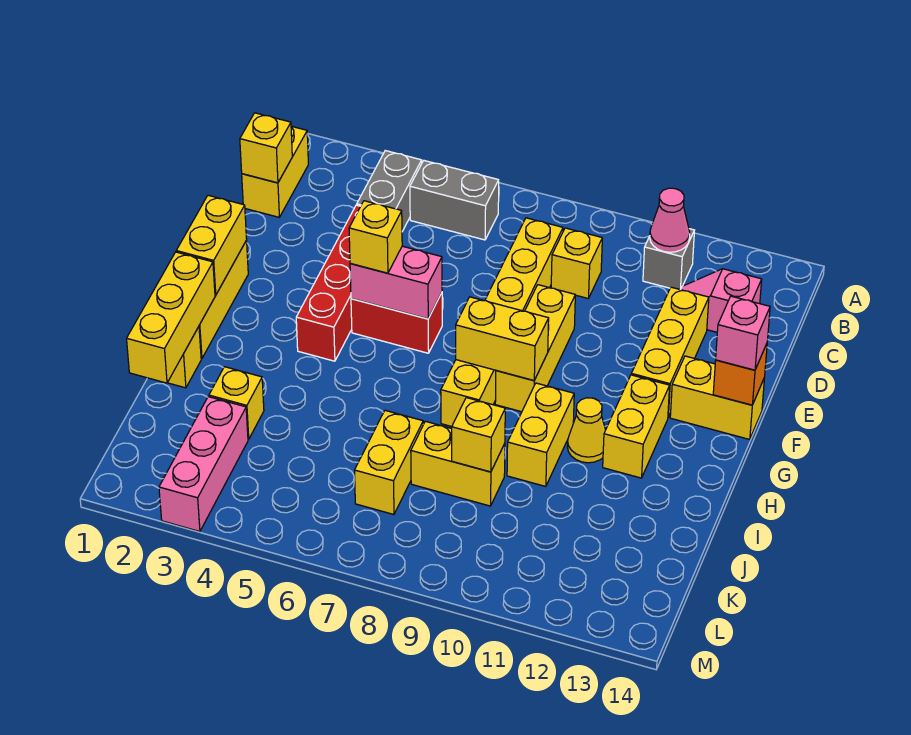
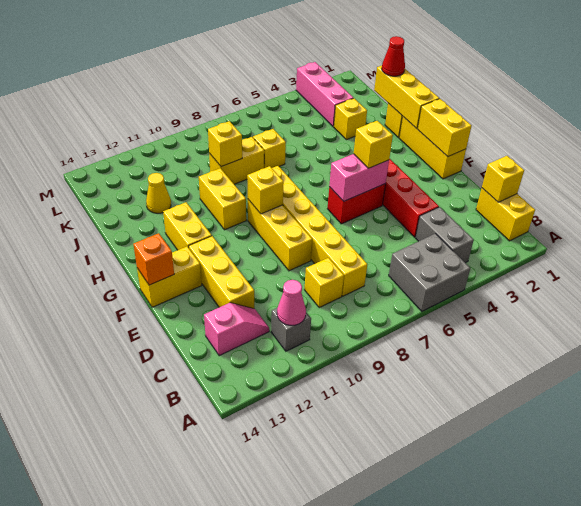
grey brick B5:B6 level 1 -> grey brick A5:B6 level 1
pink brick F14 level 3 -> none
yellow brick G8:G9 level 2 -> yellow brick G9 level 2
yellow cone H11 level 1 -> yellow cone J12 level 1
none -> red cone J1 level 3
yellow brick J7:K7 level 1 -> yellow brick J7 level 1

